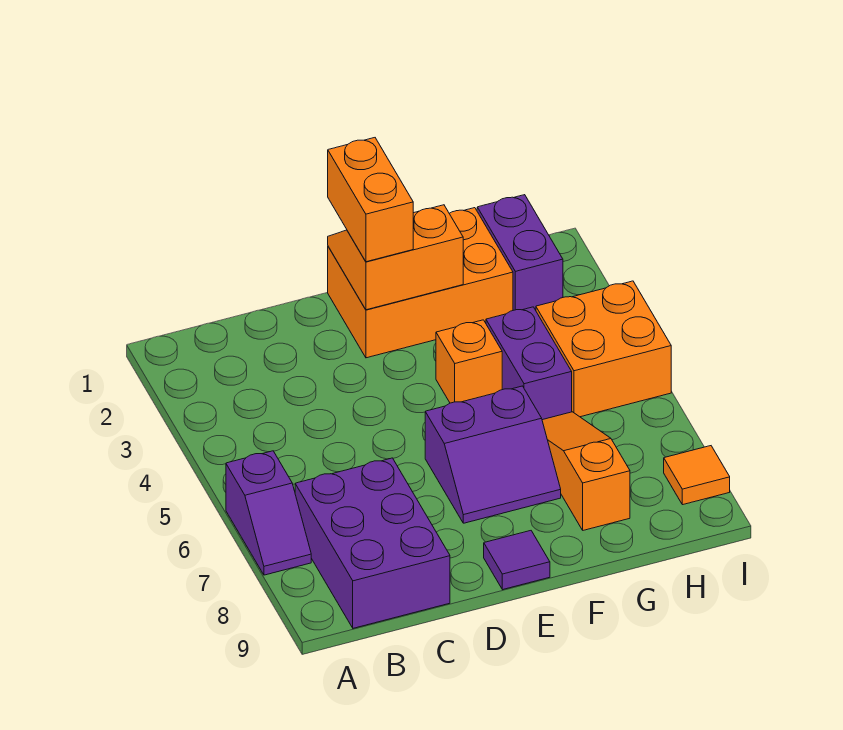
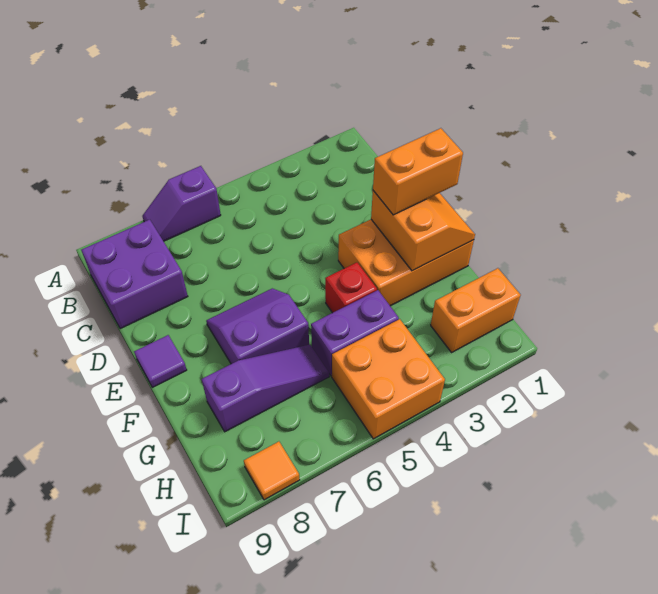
purple brick B7:C9 level 1 -> purple brick B8:C9 level 1
orange brick E1:G2 level 1 -> orange brick E1:F3 level 1
purple slope E6:F7 level 1 top 6 -> purple slope E6:F7 level 1 top F
orange brick F4 level 1 -> red brick F4 level 1
orange slope G6:G8 level 1 top 8 -> purple slope G6:G8 level 1 top 8
purple brick H1:H2 level 1 -> orange brick H1:H2 level 1

